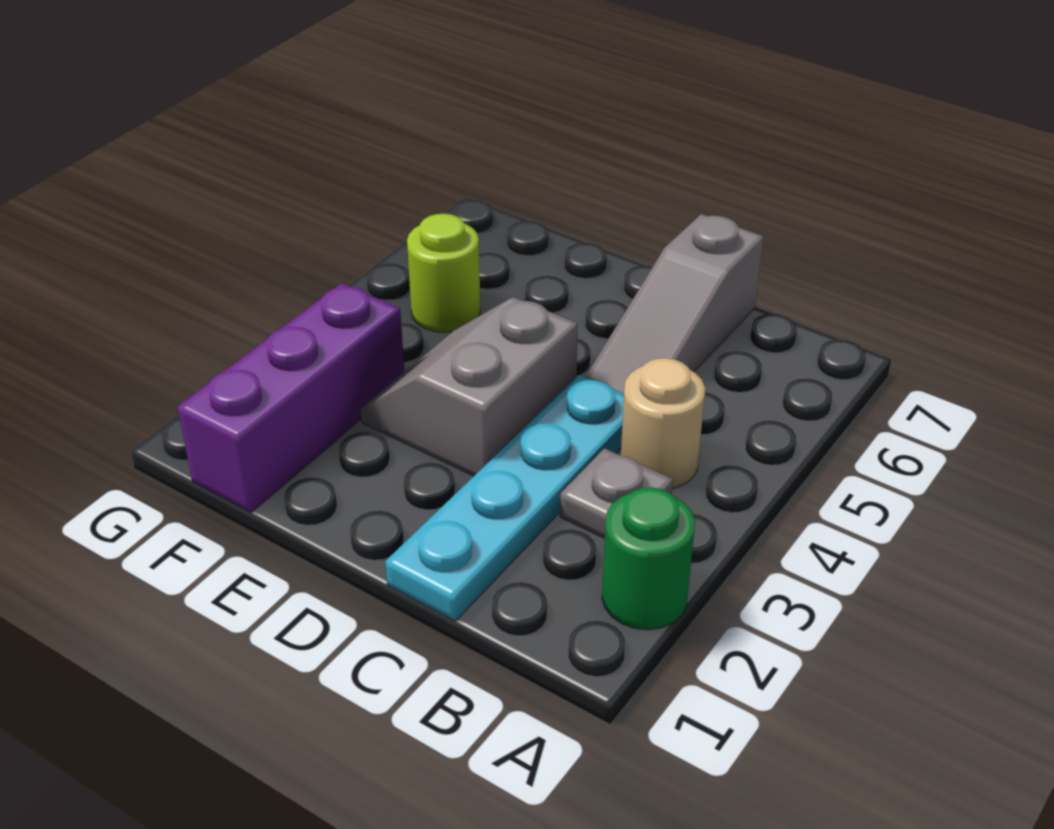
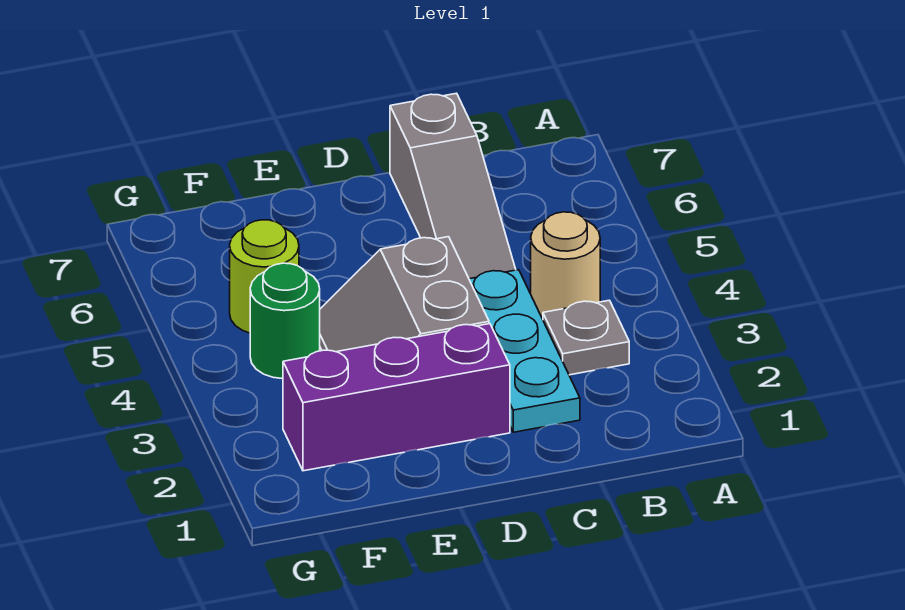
green round brick A2 level 1 -> green round brick F4 level 1
cyan plate C1:C4 level 1 -> cyan plate C2:C4 level 1
purple brick F1:F3 level 1 -> purple brick D2:F2 level 1

